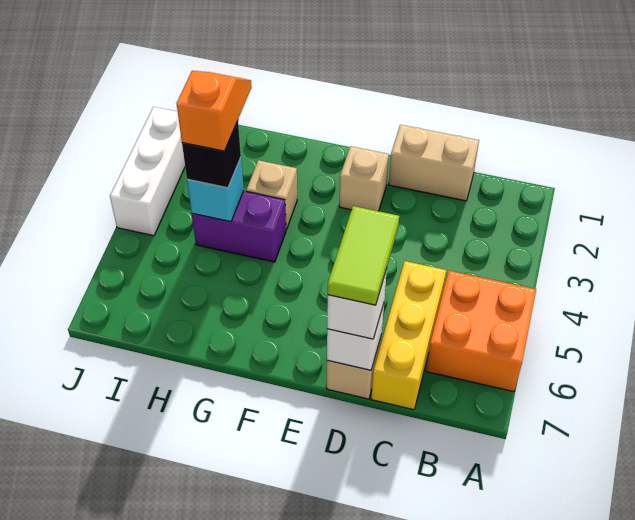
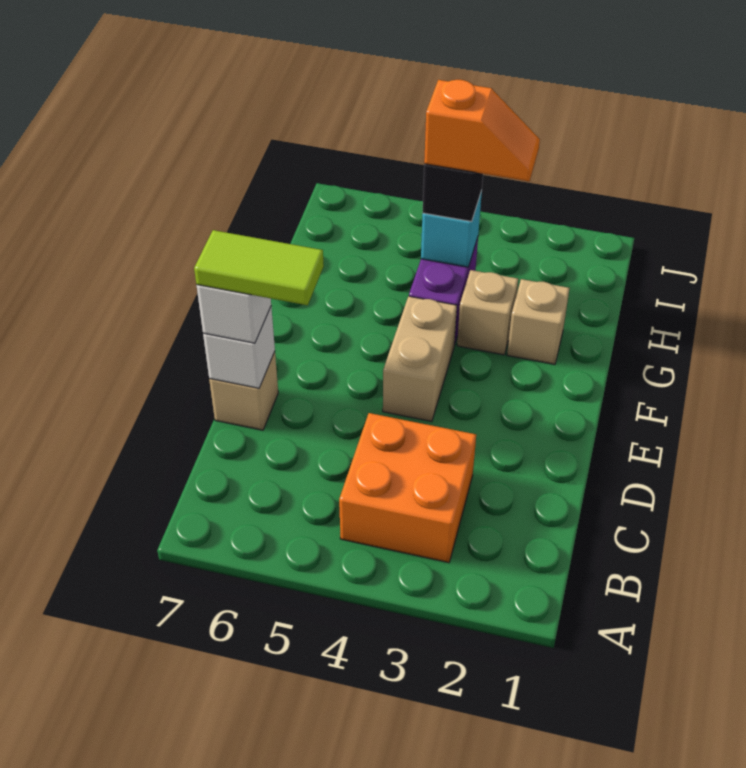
orange brick A5:B6 level 1 -> orange brick B3:C4 level 1
tan brick C1:D1 level 1 -> tan brick E4:F4 level 1
yellow brick C5:C7 level 1 -> none
tan brick E2 level 1 -> tan brick G2 level 1
white brick J2:J4 level 1 -> none

